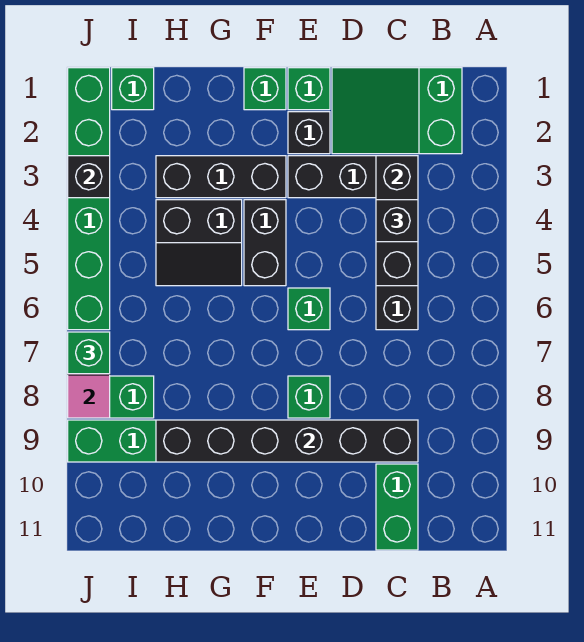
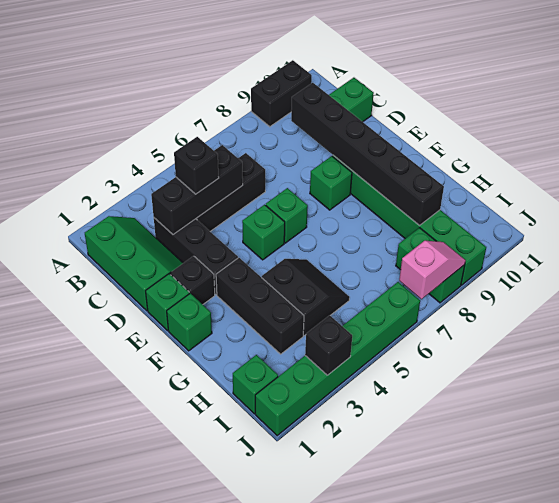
green slope B1:D2 level 1 top B -> green slope B1:D2 level 1 top 1
black brick F4:F5 level 1 -> black brick A9:A10 level 1
green brick J7 level 3 -> green brick E5 level 1

